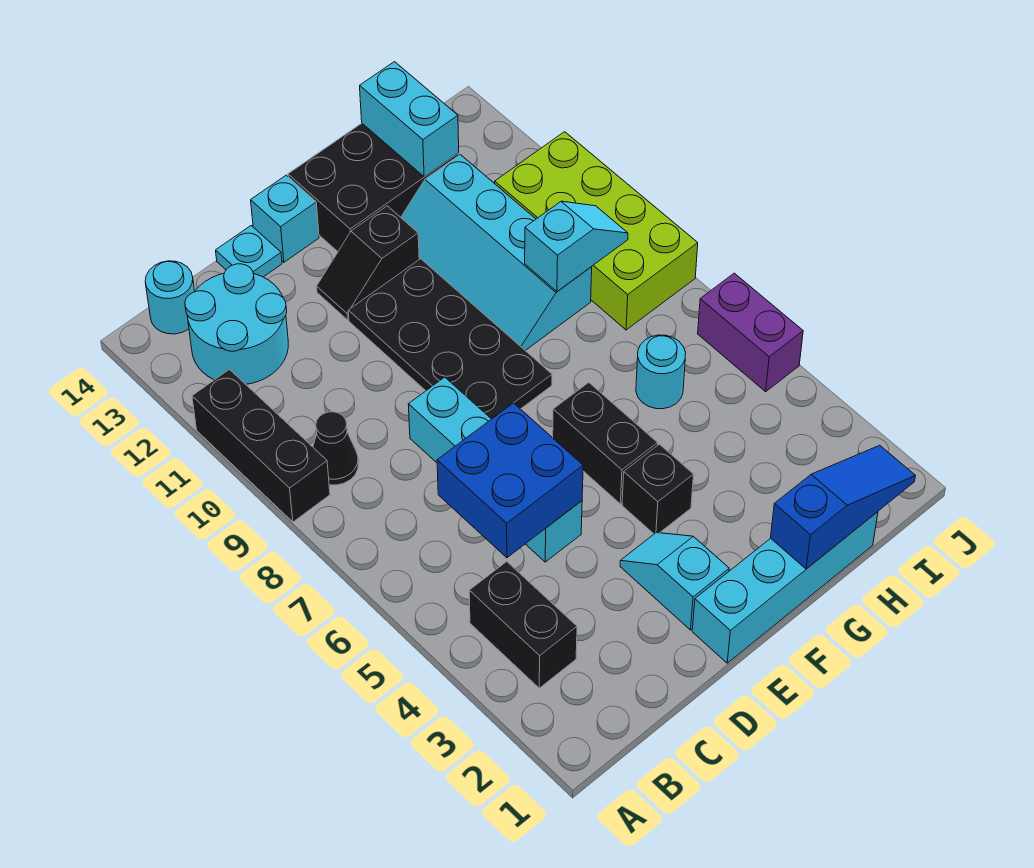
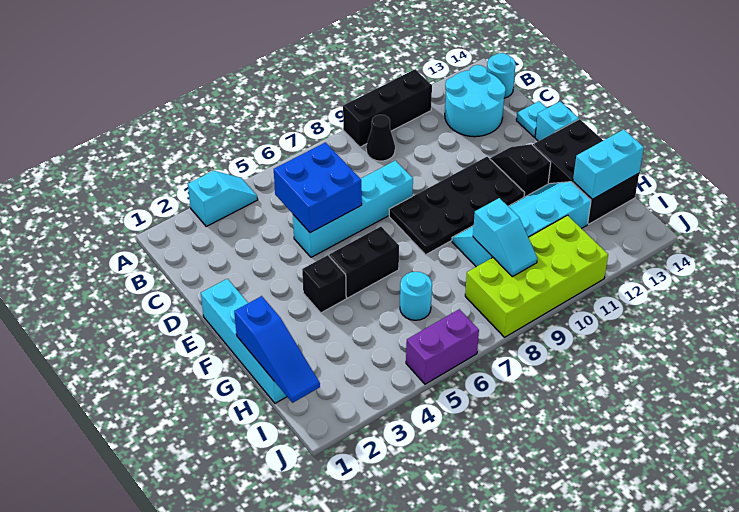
black brick B3:B4 level 1 -> none
cyan slope E2:E3 level 1 top 2 -> cyan slope A3:A4 level 1 top 3

